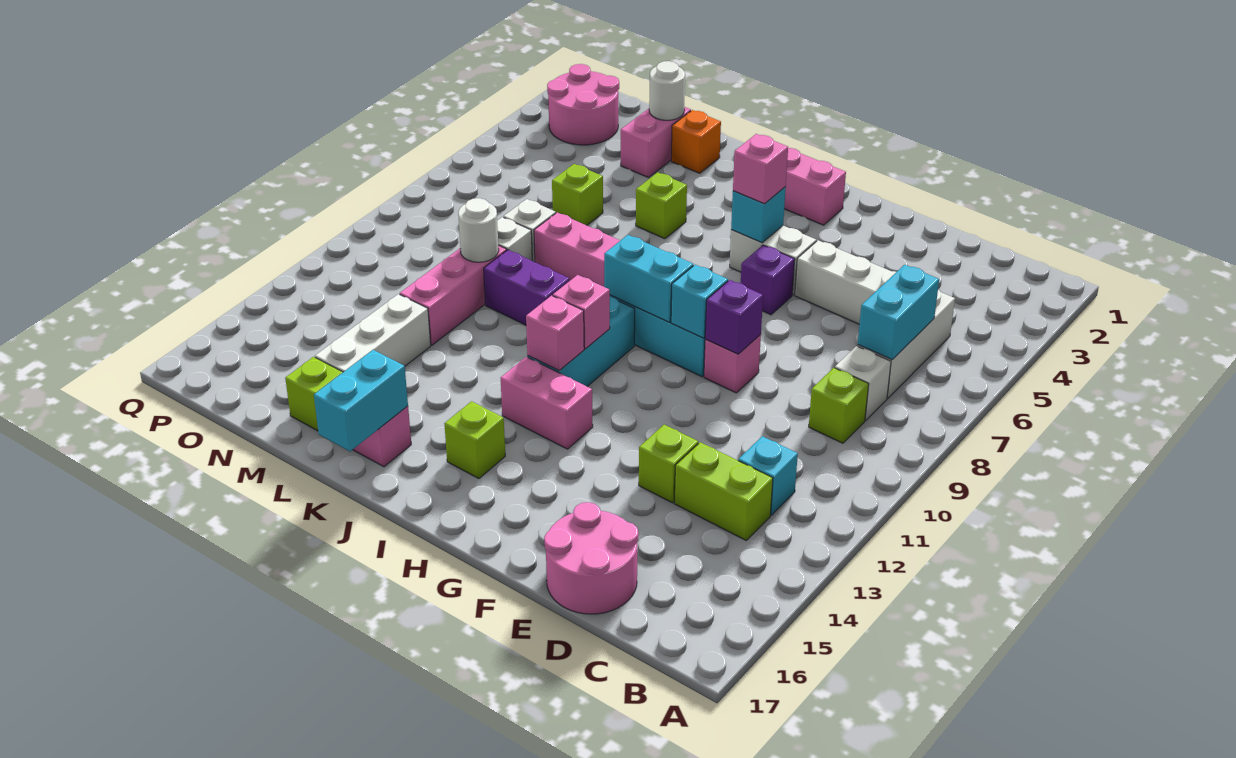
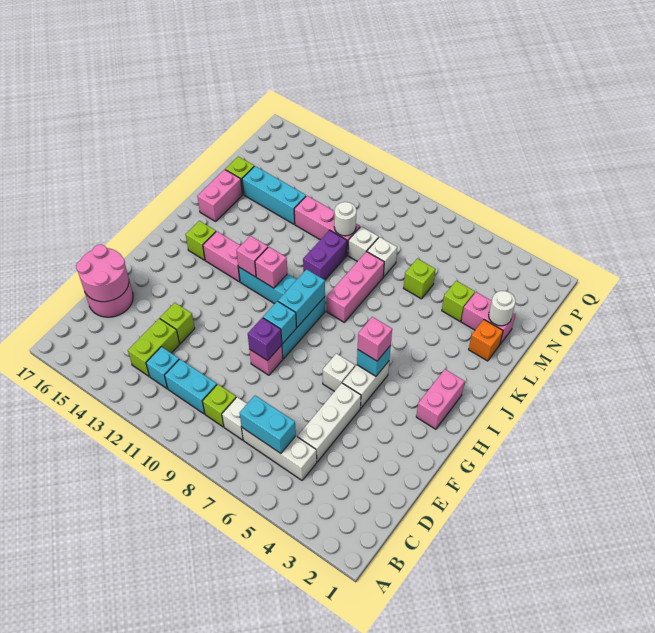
purple brick G6 level 1 -> white brick G6 level 1
pink brick H13:I13 level 1 -> pink brick I13:I14 level 1
lime brick K5 level 1 -> lime brick M4 level 1
cyan brick K16:K17 level 2 -> cyan brick C10:C11 level 1
white brick M13:M15 level 1 -> cyan brick M13:M15 level 1
pink round brick O2:P3 level 1 -> pink round brick D16:E17 level 2

